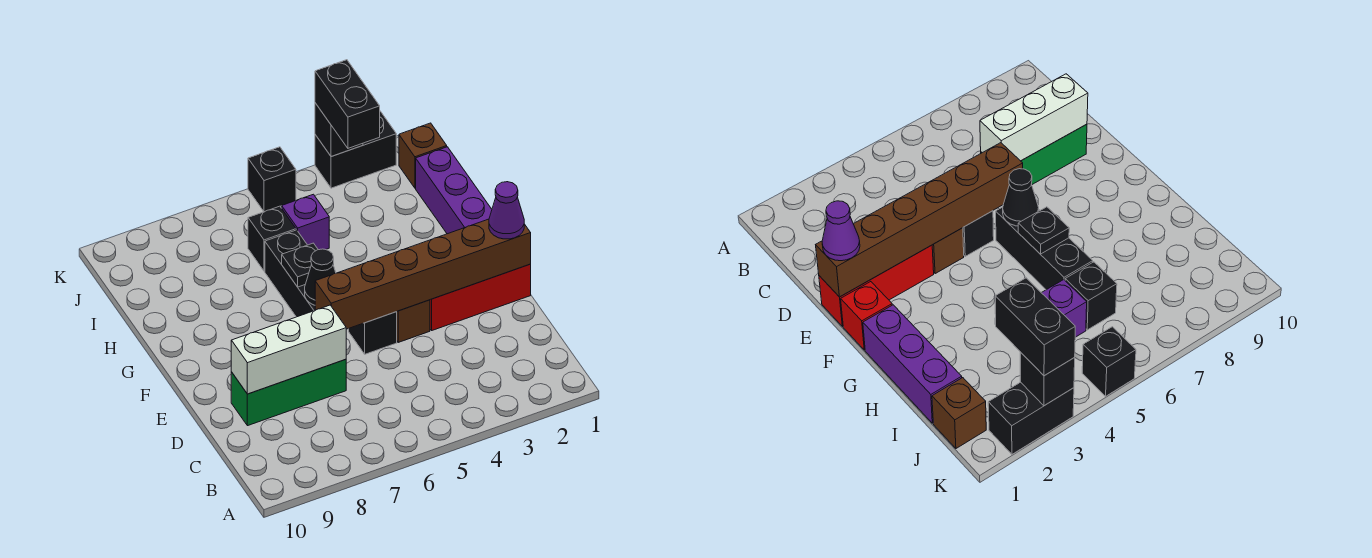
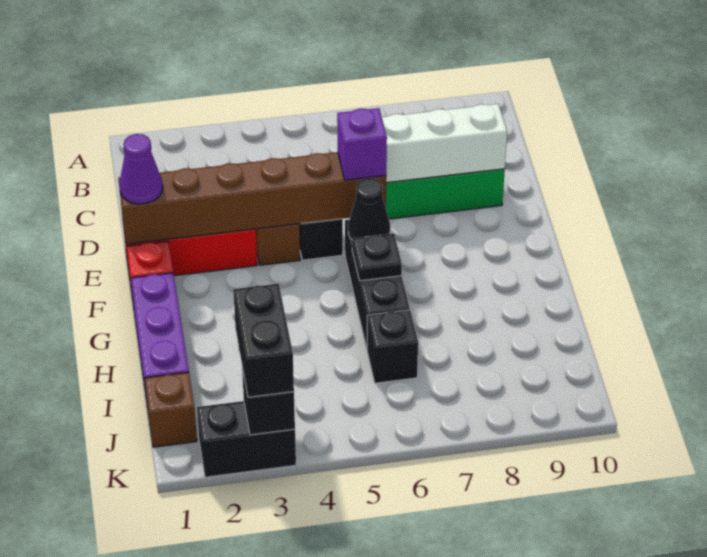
purple brick I5 level 1 -> purple brick E6 level 3
black brick K5 level 1 -> none

